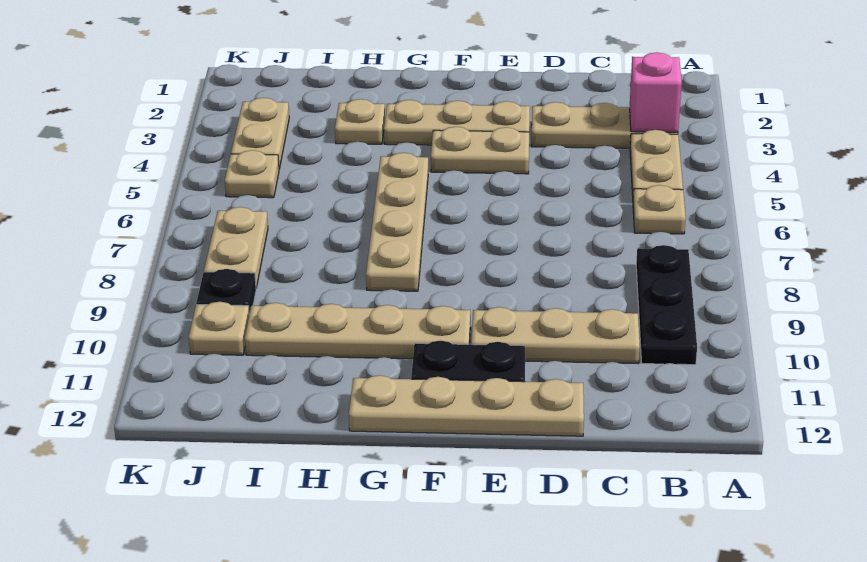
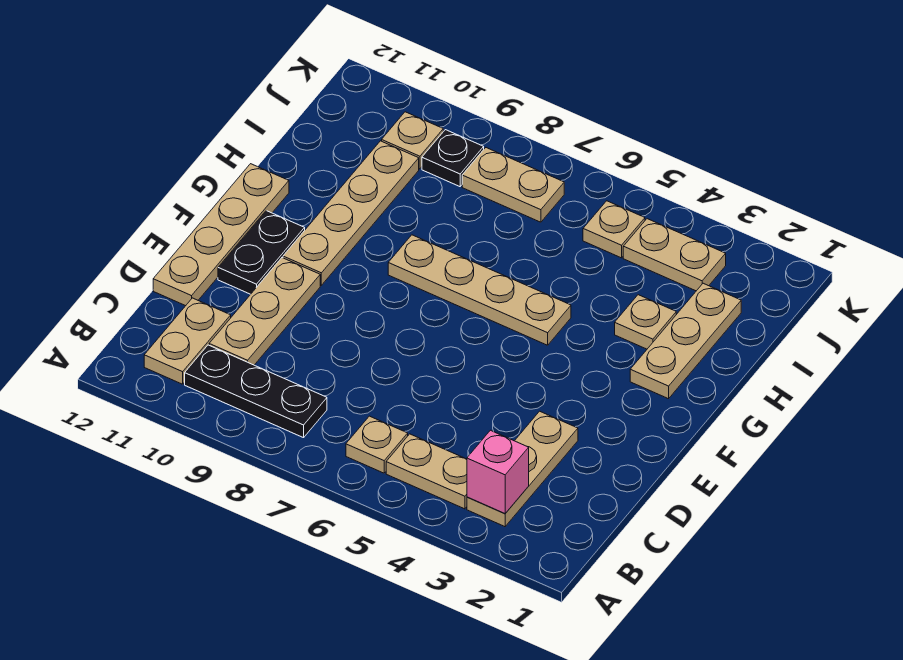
tan plate E3:G3 level 1 -> tan plate G2:I2 level 1
tan plate E4:F4 level 1 -> tan plate B11:C11 level 1

